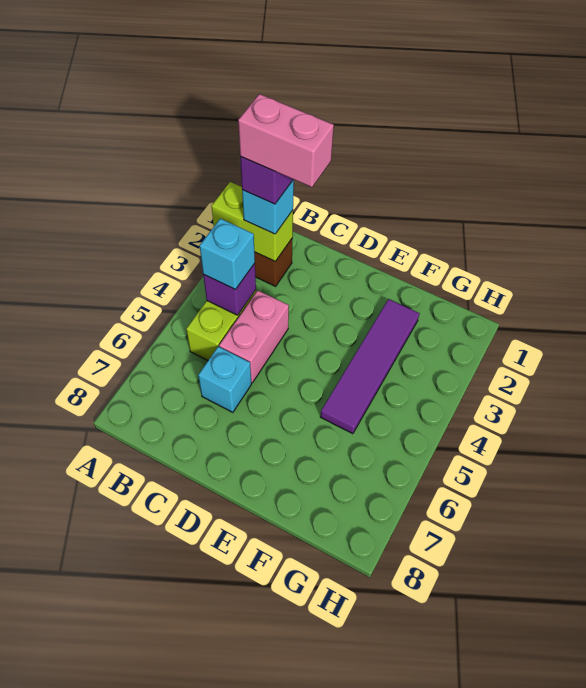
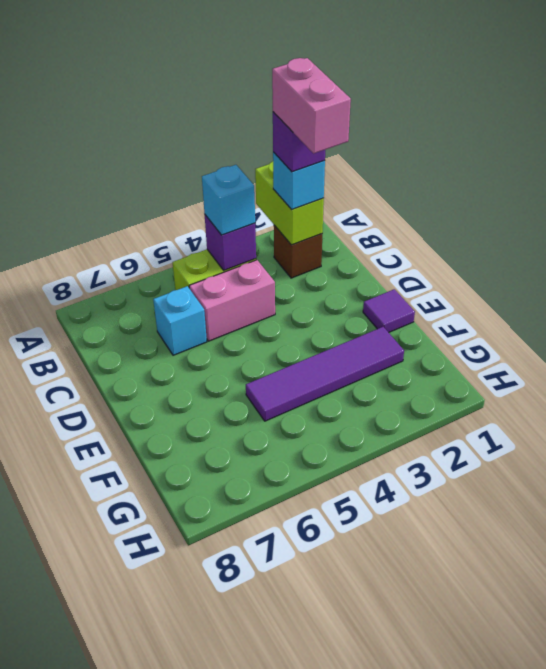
none -> purple tile E1 level 1

